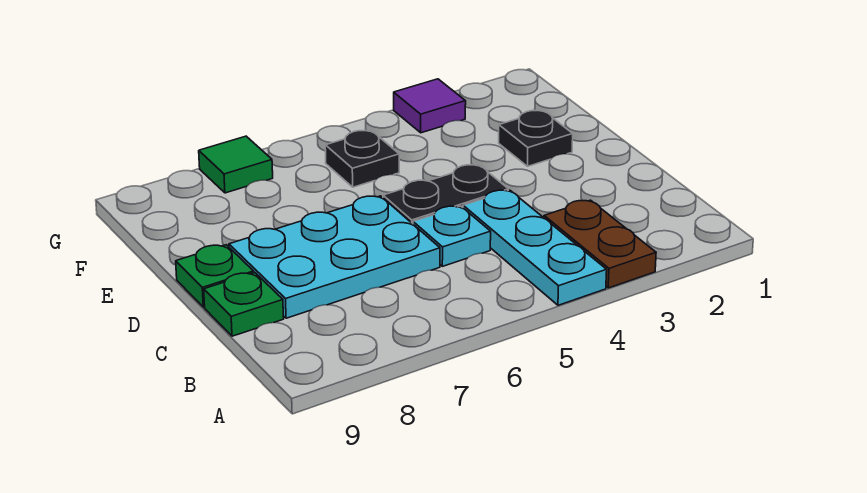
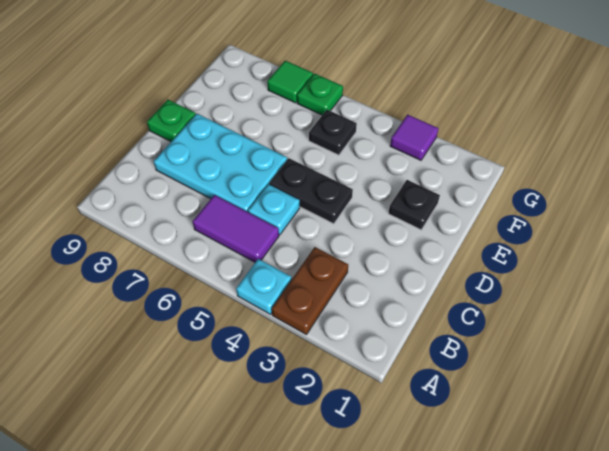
cyan plate A4:C4 level 1 -> cyan plate A4 level 1
none -> purple tile B5:B6 level 1
green plate C9 level 1 -> green plate G6 level 1

